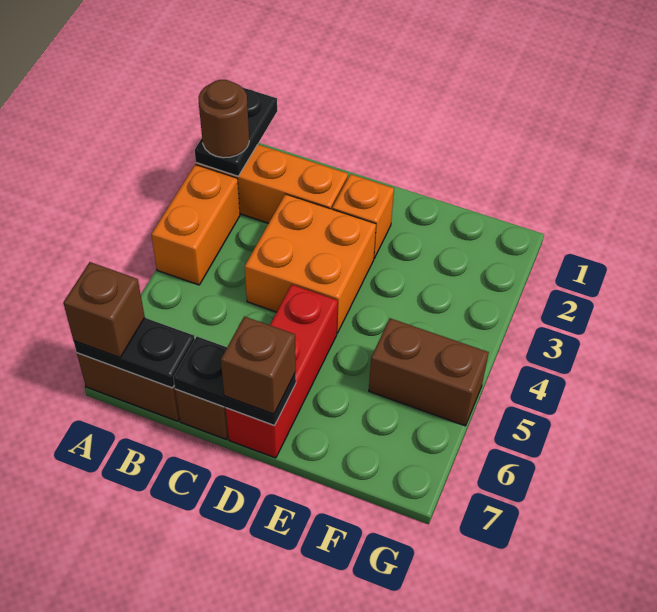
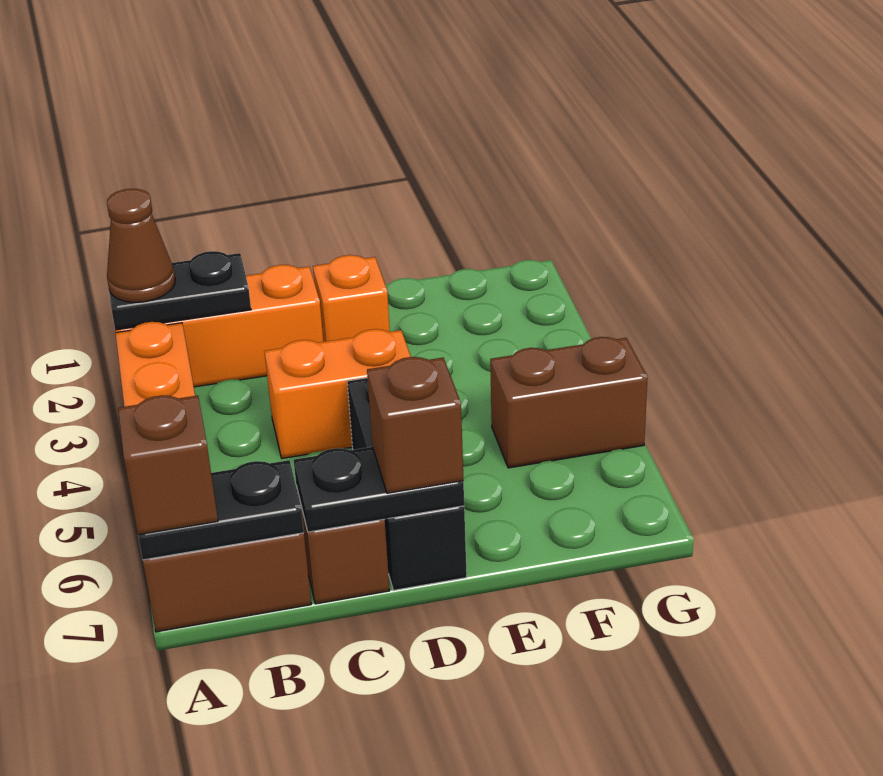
black plate A1:A2 level 2 -> black plate A2:B2 level 2
brown round brick A2 level 3 -> brown cone A2 level 3
orange brick C3:D4 level 1 -> orange brick C4:D4 level 1
red brick D5:D7 level 1 -> black brick D5:D7 level 1

